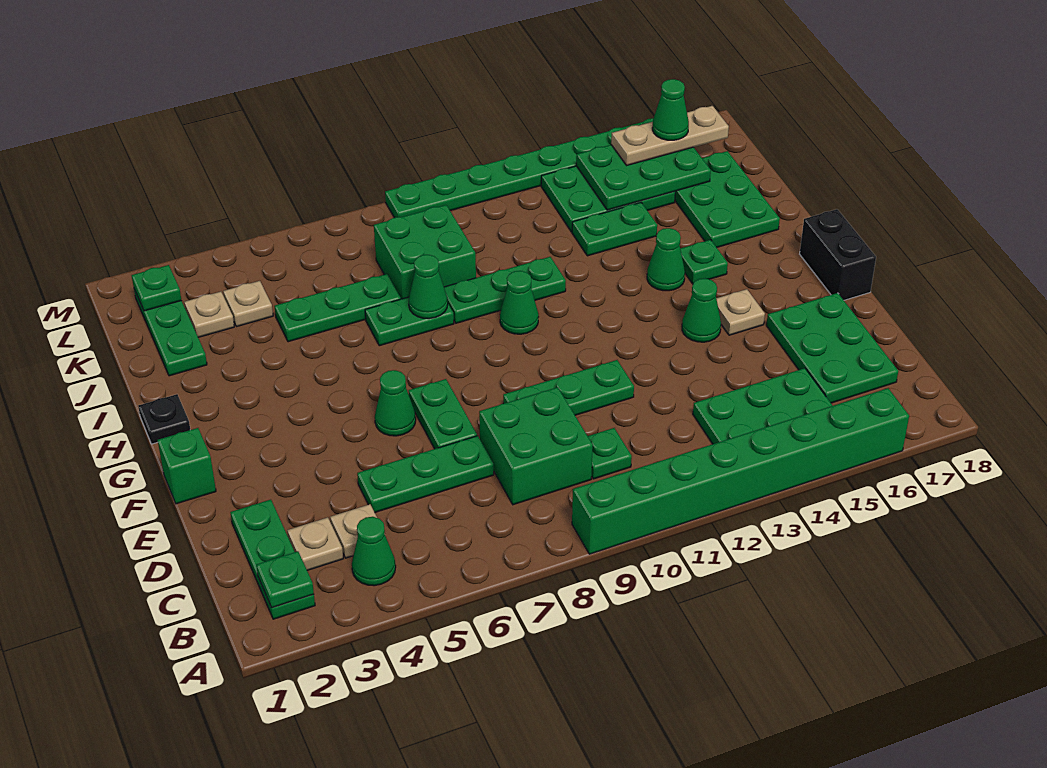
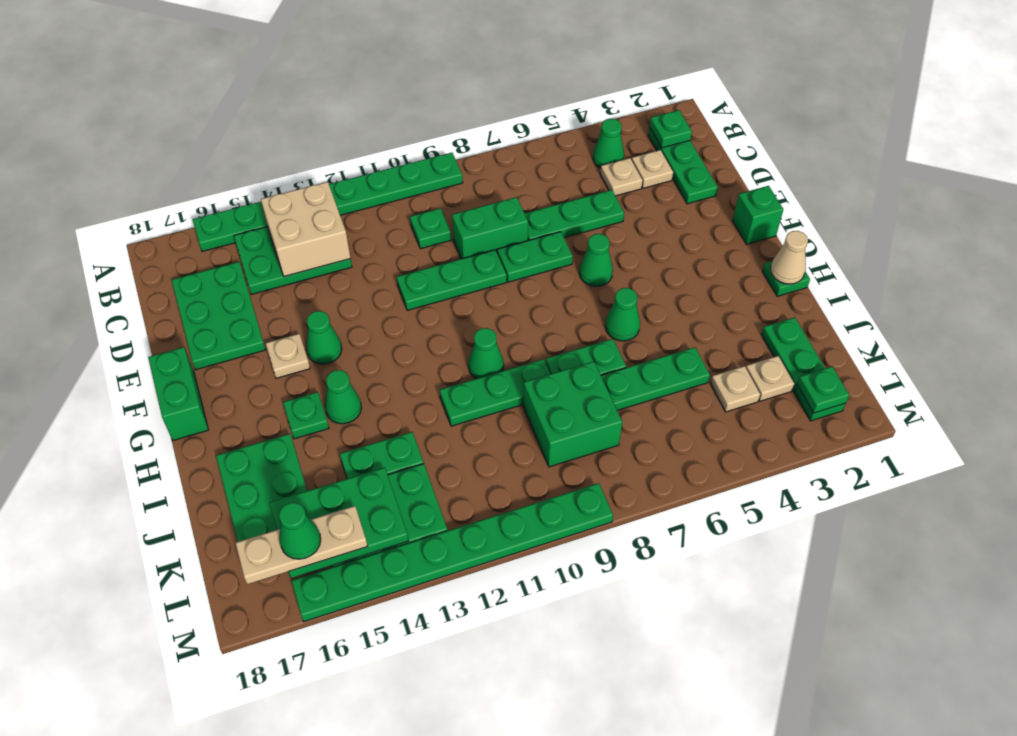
green brick A9:A16 level 1 -> green plate A9:A16 level 1
none -> tan brick B13:C14 level 2
green brick C8:D9 level 1 -> green brick D8:D9 level 1
green plate E7:F7 level 1 -> green plate E7:E8 level 1
black brick F18:G18 level 1 -> green brick F18:G18 level 1
black plate H1 level 1 -> green plate H1 level 1
none -> tan cone H1 level 2
green cone I8 level 2 -> green cone H6 level 1

